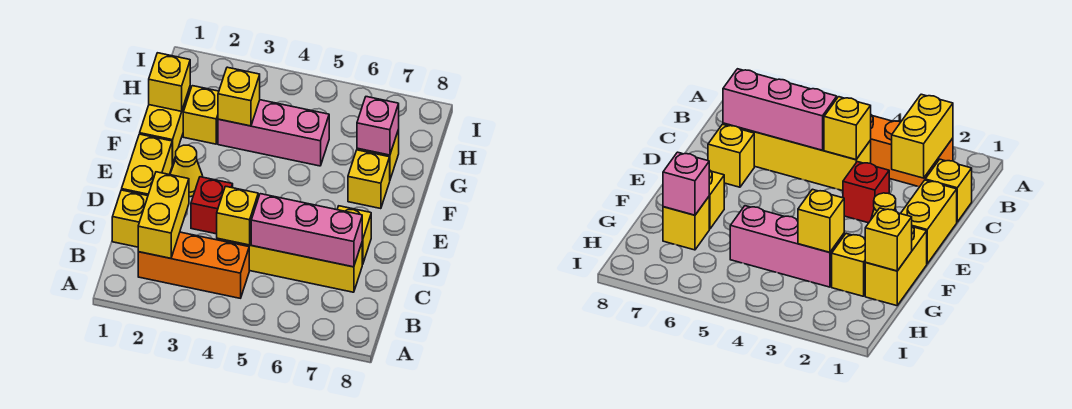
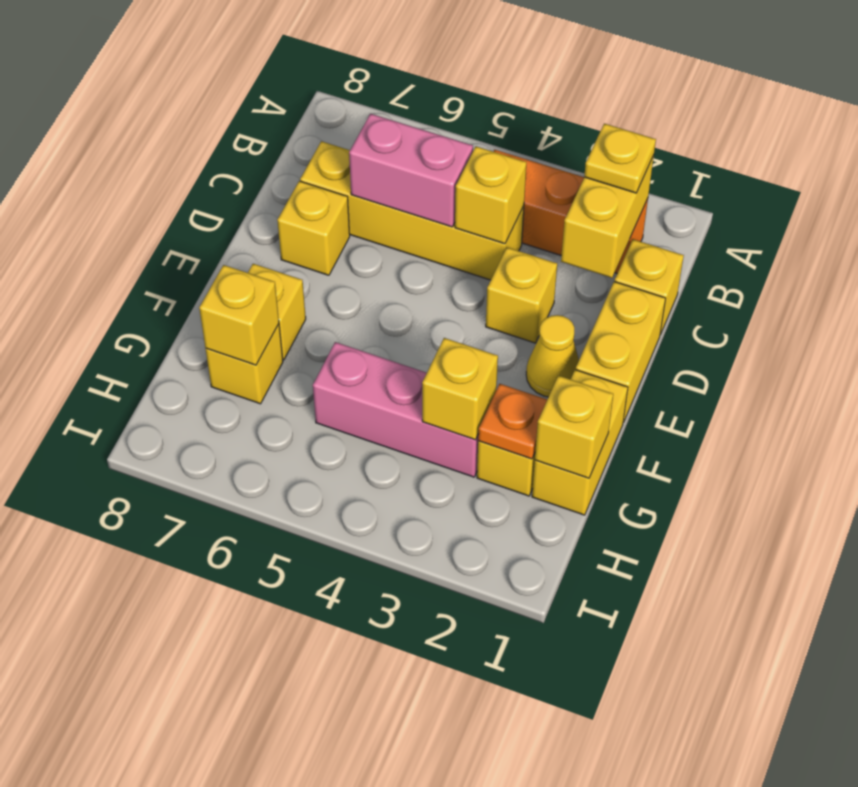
none -> yellow plate B2 level 3
pink brick C5:C7 level 2 -> pink brick C5:C6 level 2
red brick D3 level 1 -> yellow brick D3 level 1
none -> orange plate G2 level 2
pink brick G7 level 2 -> yellow brick G7 level 2

